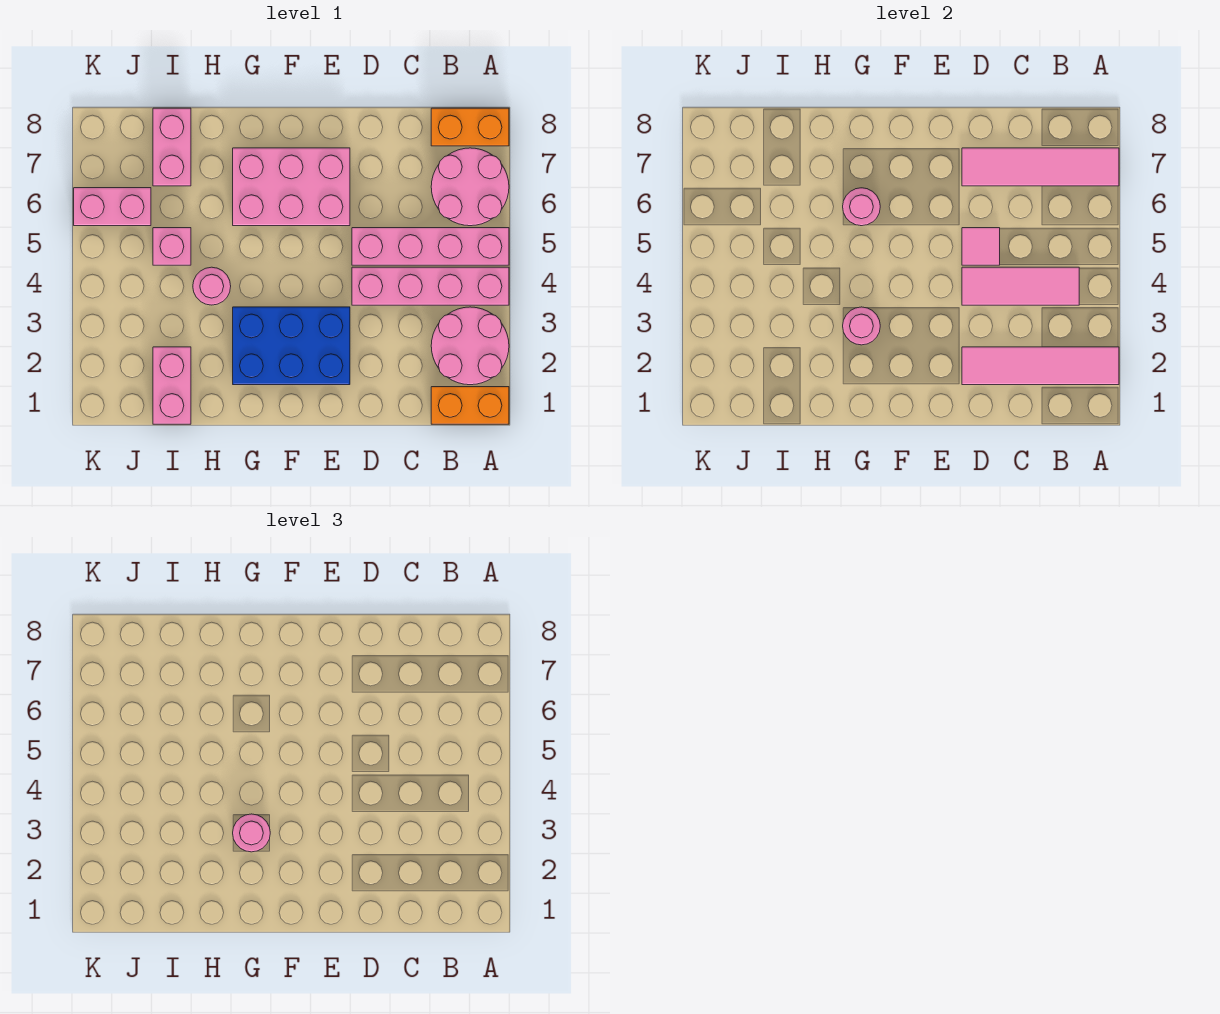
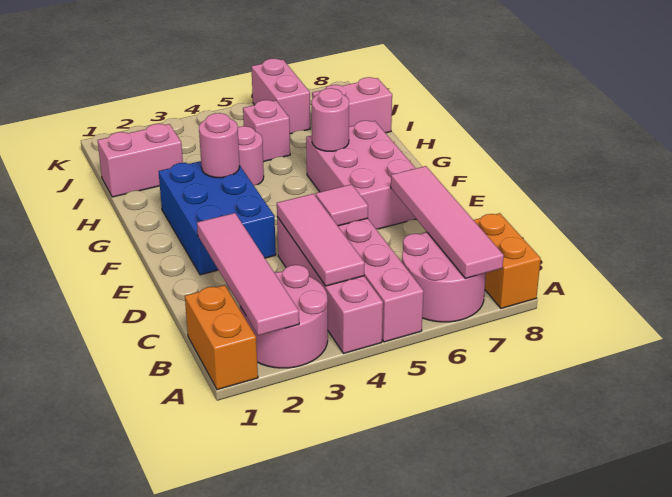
pink round brick G3 level 3 -> none

